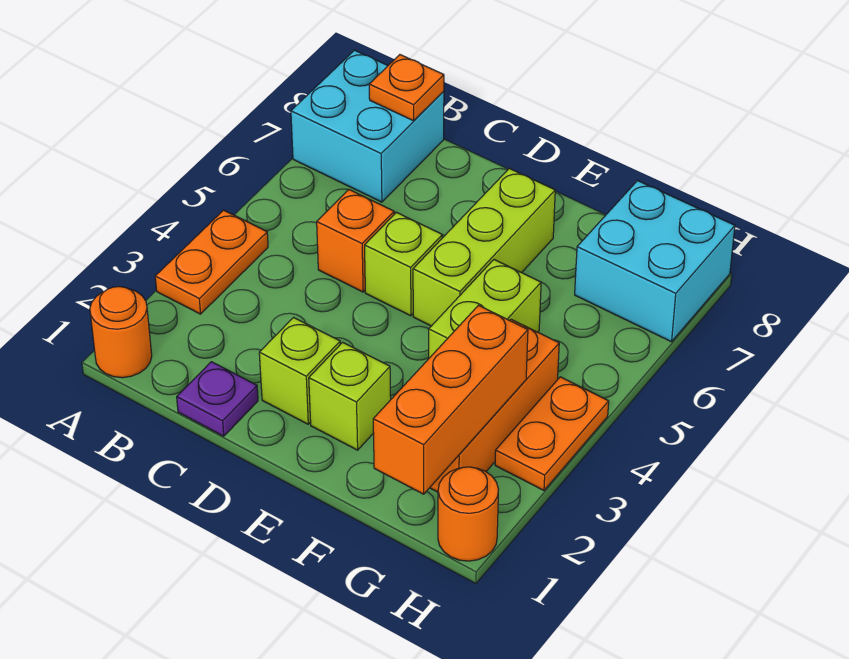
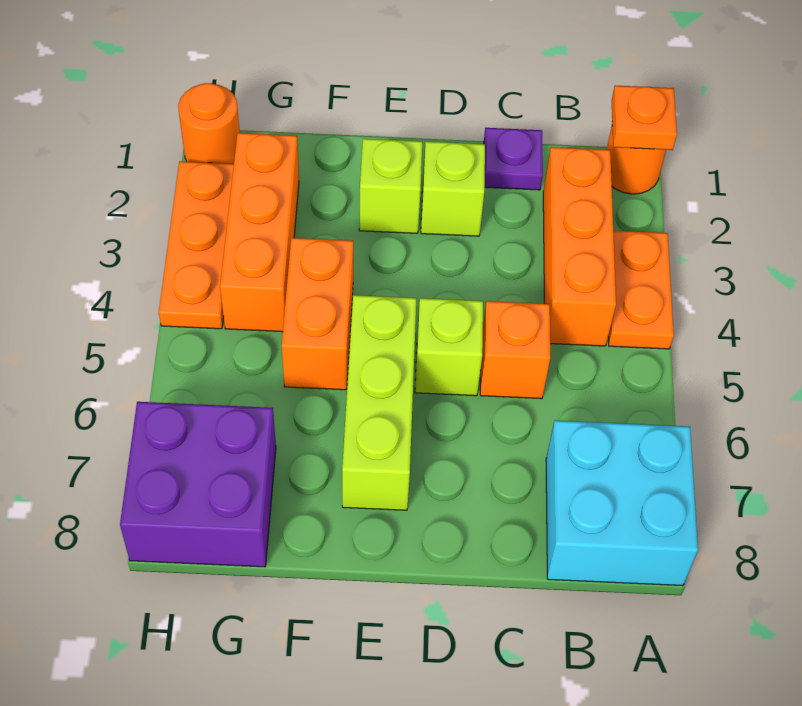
orange plate B8 level 2 -> orange plate A1 level 2
lime brick F4:F5 level 1 -> orange brick F4:F5 level 1
orange brick G1:G3 level 2 -> orange brick B2:B4 level 1
cyan brick G7:H8 level 1 -> purple brick G7:H8 level 1
orange plate H3:H4 level 1 -> orange plate H2:H4 level 1

